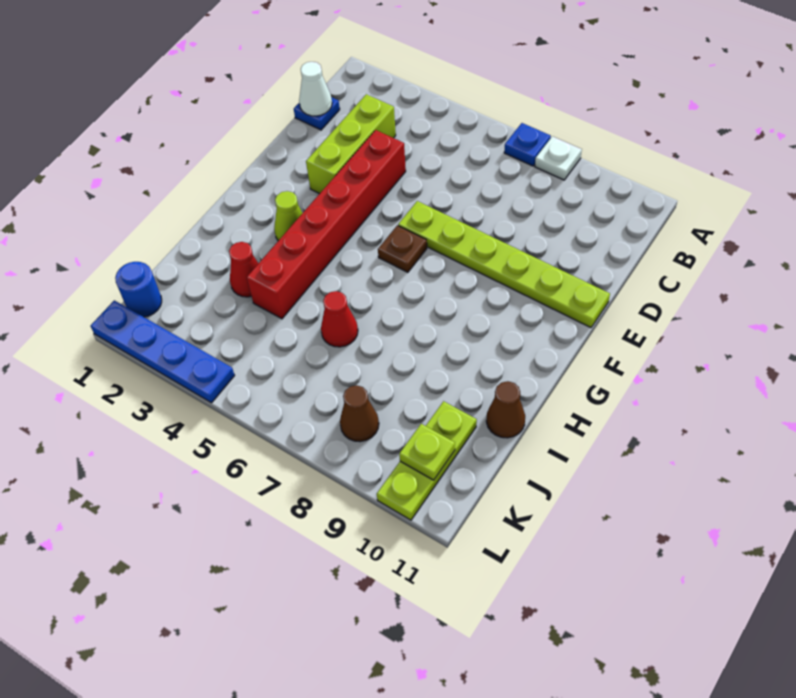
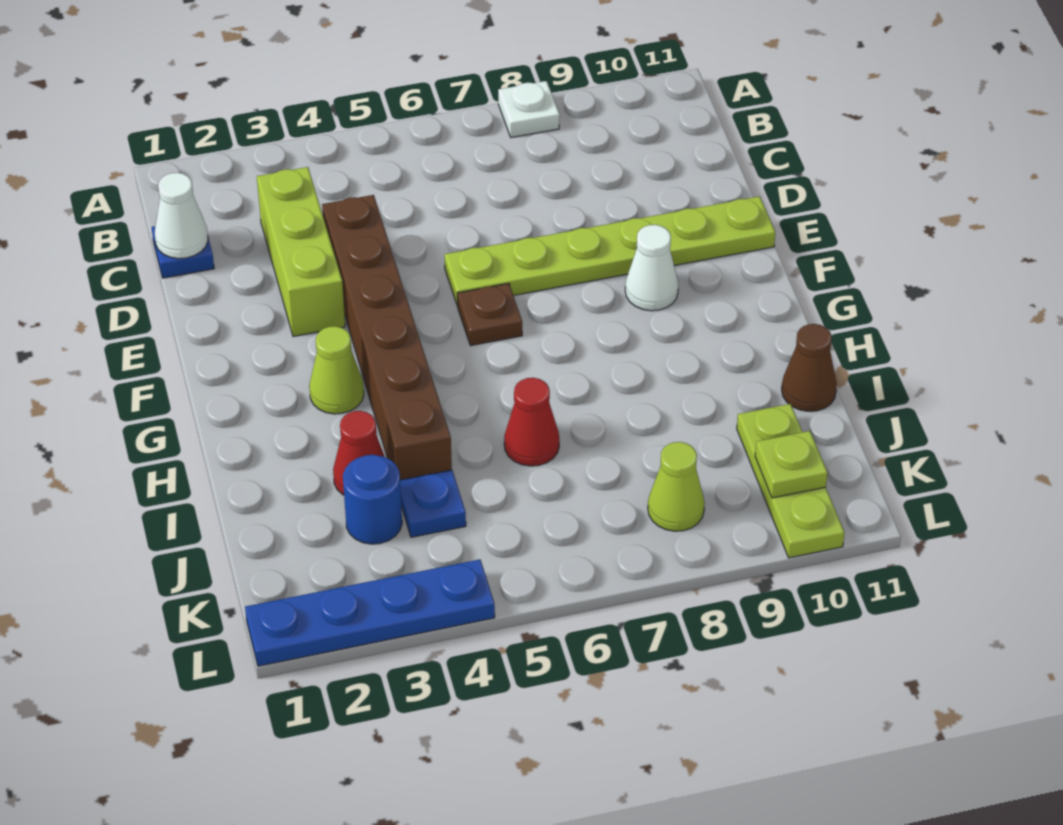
blue plate A7 level 1 -> blue plate J4 level 1
red brick D4:I4 level 1 -> brown brick D4:I4 level 1
none -> white cone F9 level 1
blue round brick K1 level 1 -> blue round brick J3 level 1
brown cone K8 level 1 -> lime cone K8 level 1

